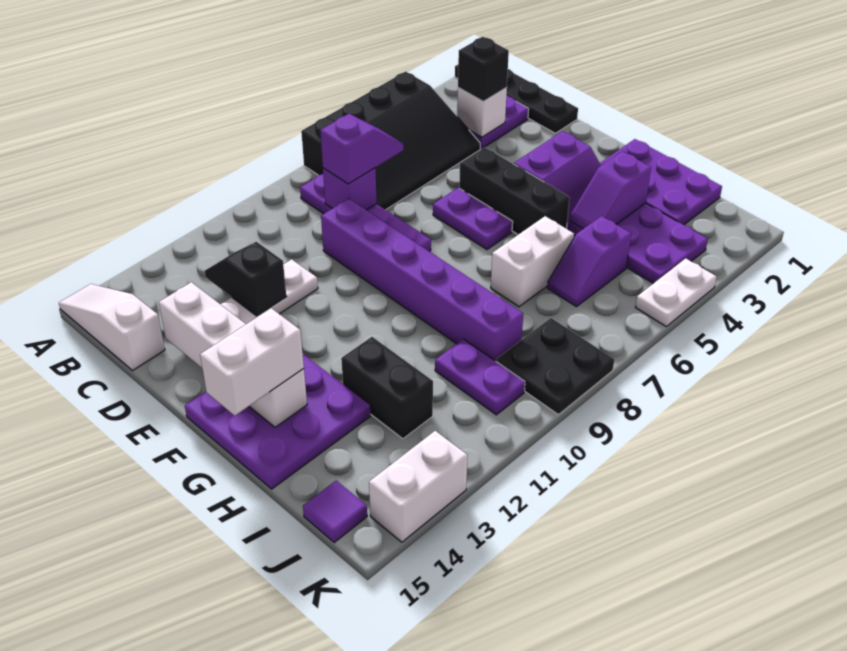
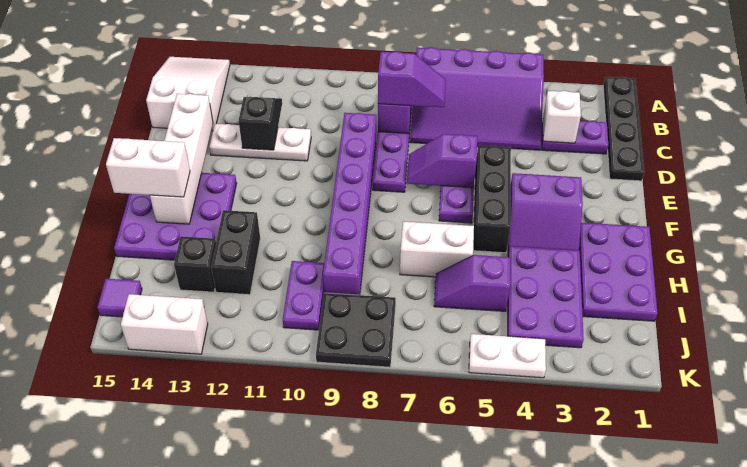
black slope A4:C7 level 1 top A -> purple slope A4:C7 level 1 top A
white slope A15:C15 level 1 top C -> white slope A14:C15 level 1 top C
black brick C3 level 3 -> black brick I13 level 1
purple slope H3:H4 level 2 top 3 -> purple slope E6:E7 level 2 top 6

